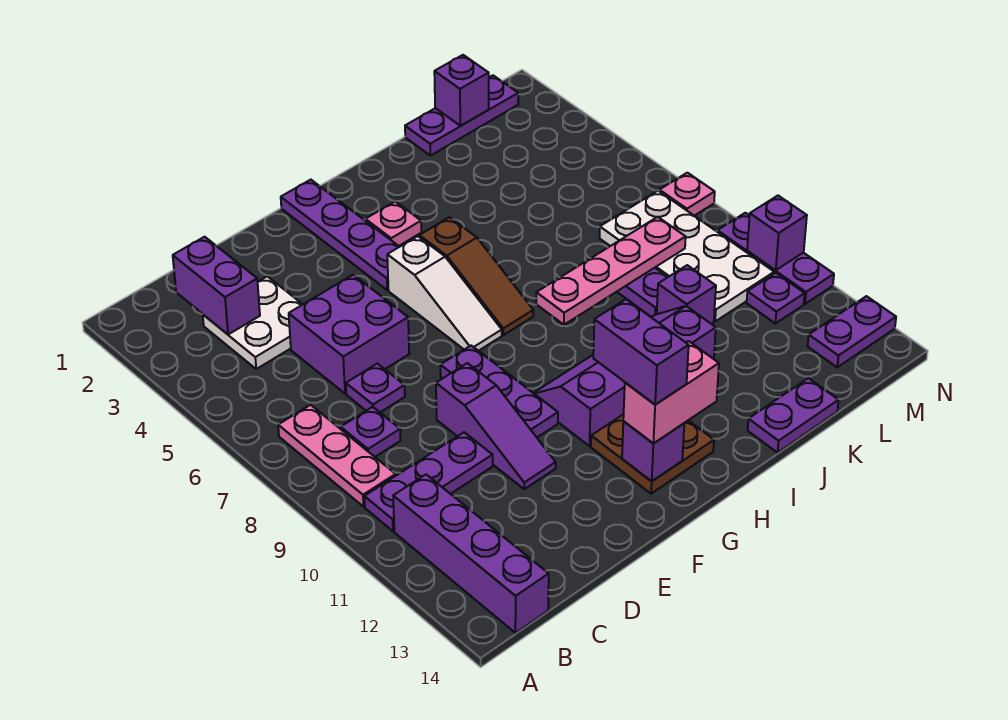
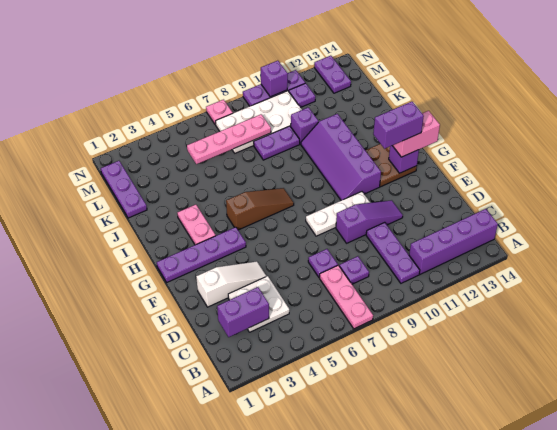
pink plate B7:B9 level 1 -> pink plate A7:C7 level 1
purple brick D5:E6 level 1 -> none
purple plate F8:F10 level 1 -> white plate F8:F10 level 1
white slope G5:G7 level 1 top 5 -> white slope E2:E4 level 1 top 2
pink brick G13:H13 level 3 -> pink brick G13:G14 level 3
pink plate H3 level 1 -> pink plate H3:I3 level 1
pink plate I8:L8 level 2 -> pink plate L5:L8 level 2
purple plate J14:K14 level 1 -> none
purple brick L1 level 2 -> none

